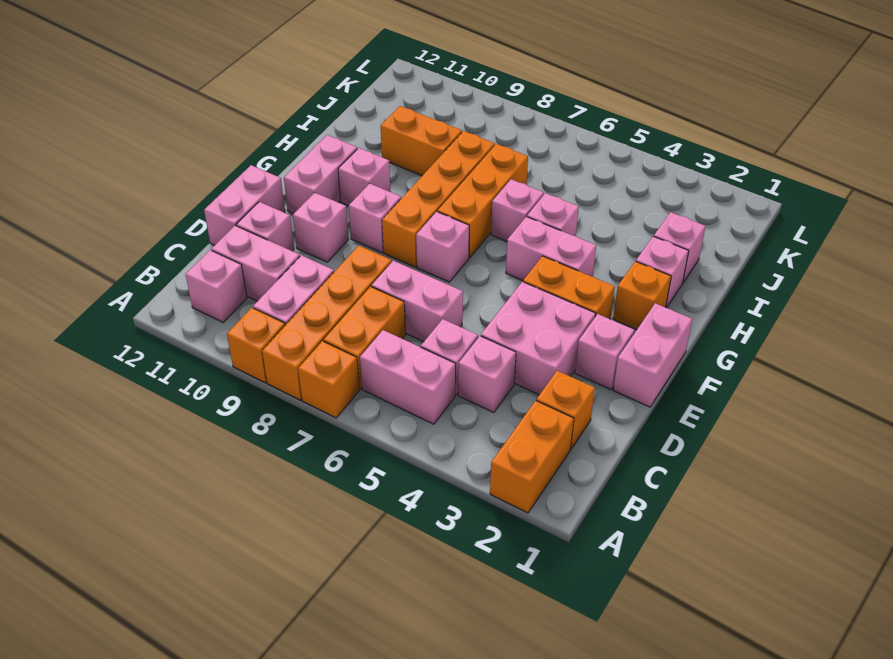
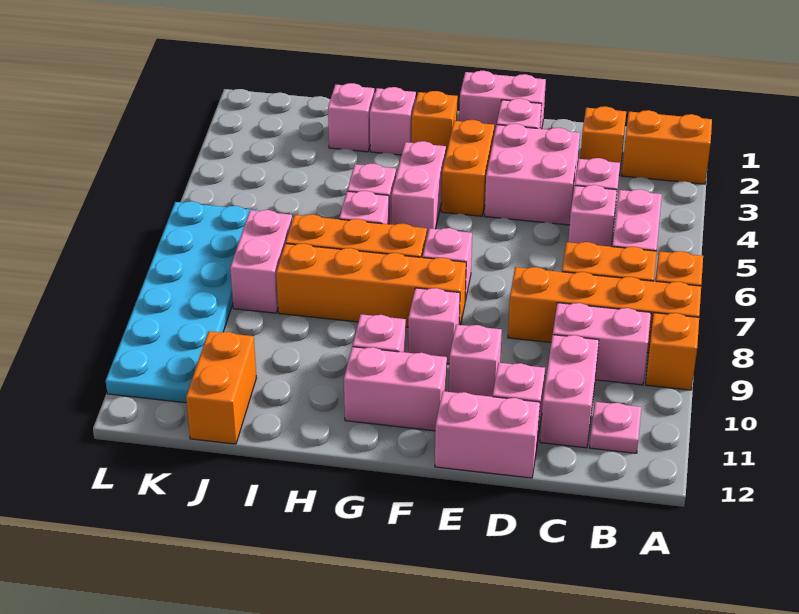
pink brick B11 level 1 -> pink plate B11 level 1
pink brick D6:D7 level 1 -> pink brick J7:J8 level 1
orange brick I9:I10 level 1 -> orange brick J11:J12 level 1
none -> cyan plate K6:L11 level 1

